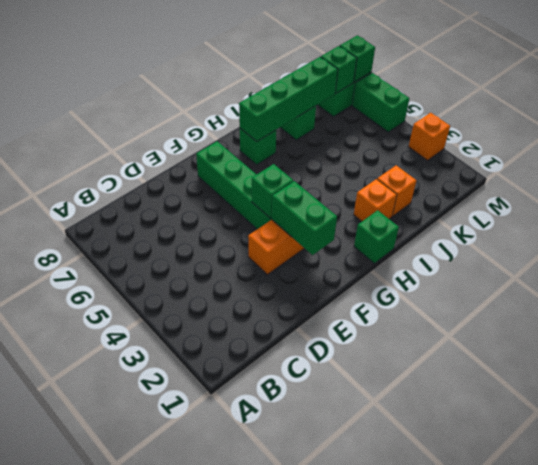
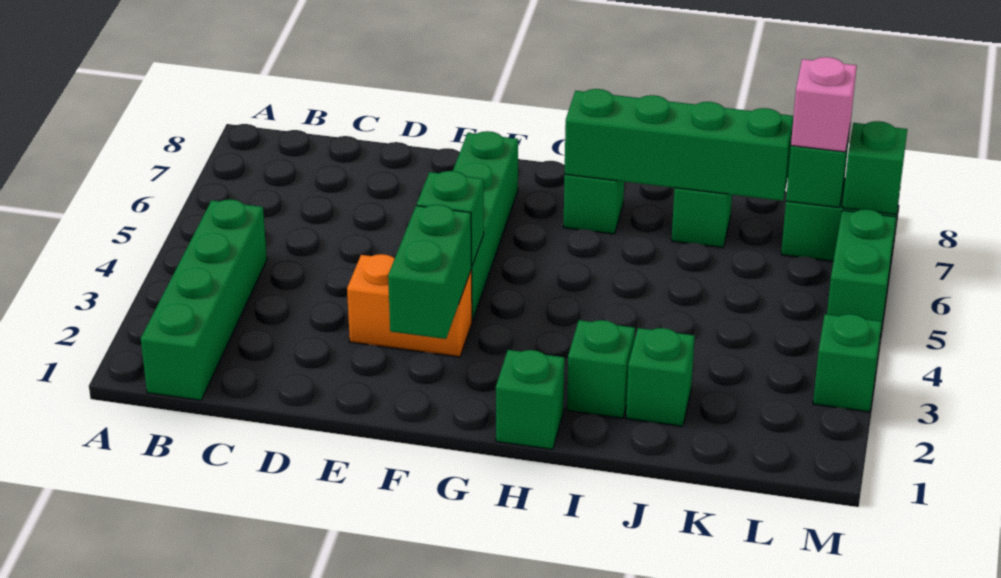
none -> green brick B1:B4 level 1
orange brick I2 level 1 -> green brick I2 level 1
orange brick J2 level 1 -> green brick J2 level 1
none -> pink brick L7 level 3
orange brick M3 level 1 -> green brick M3 level 1

